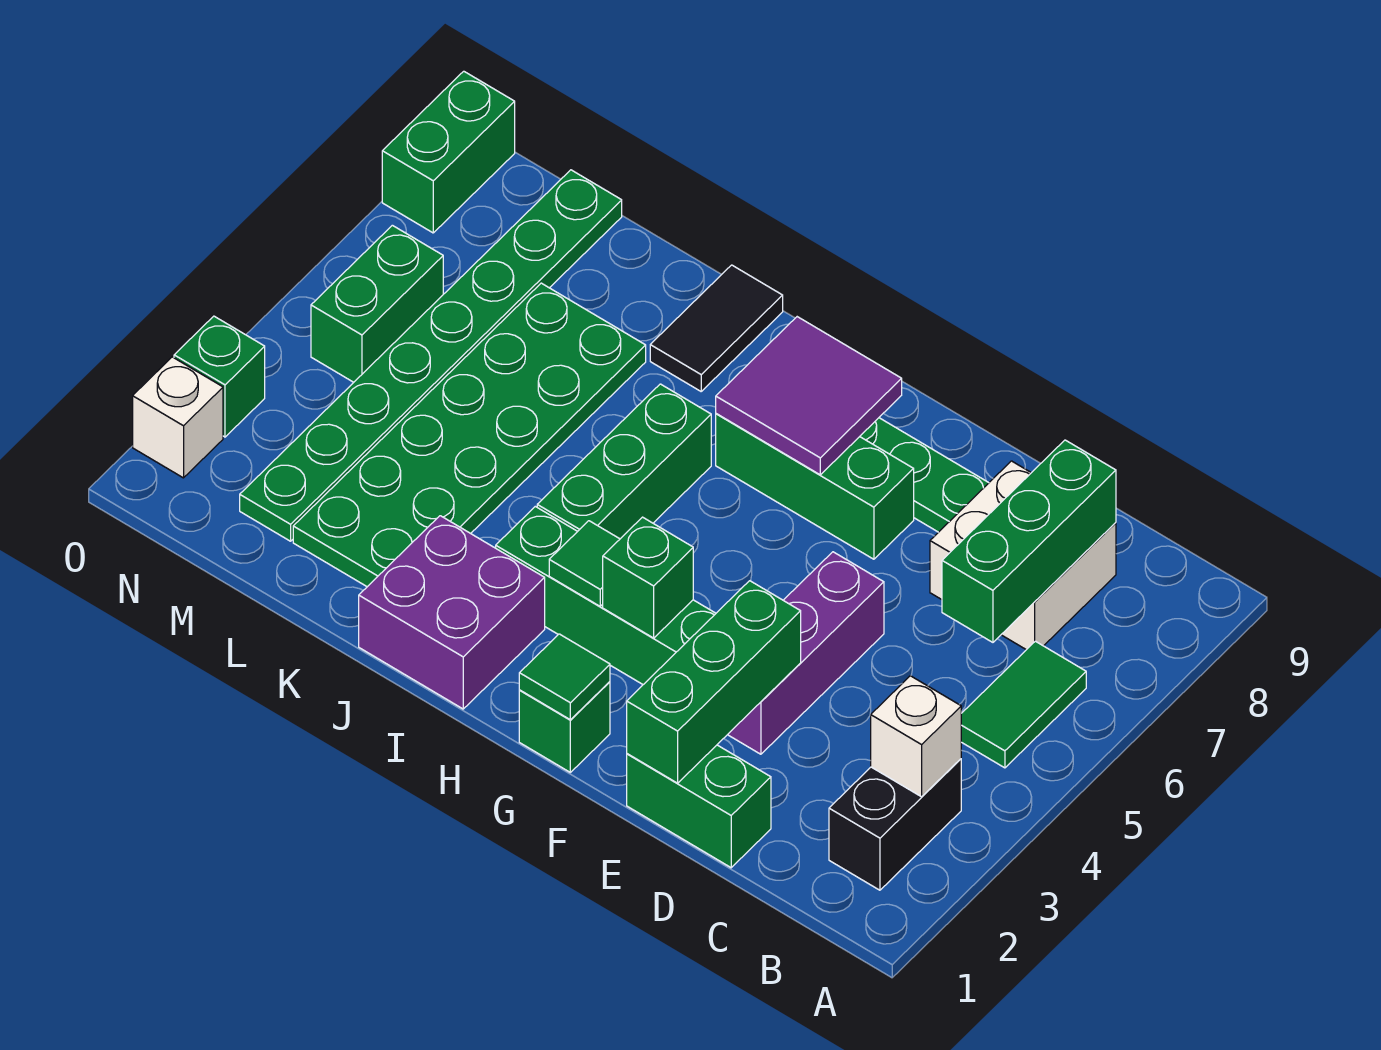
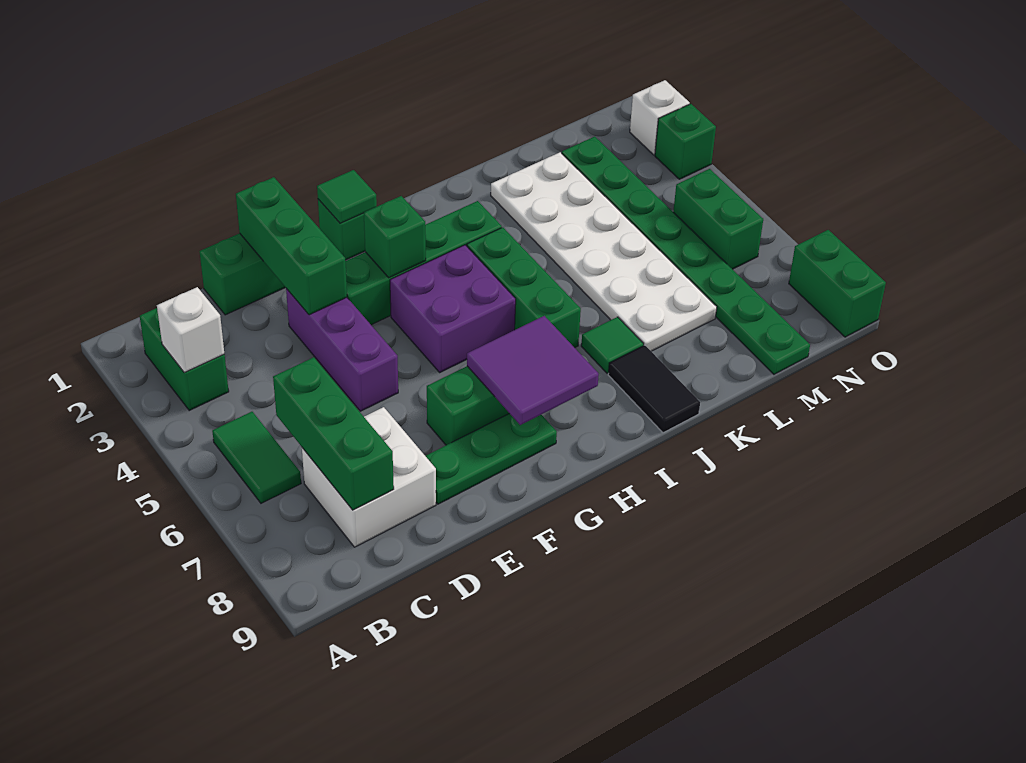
black brick B2:B3 level 1 -> green brick B2:B3 level 1
green tile H3 level 2 -> green tile J7 level 1
purple brick I1:J2 level 1 -> purple brick G4:H5 level 1
green plate K2:L7 level 1 -> white plate K2:L7 level 1

